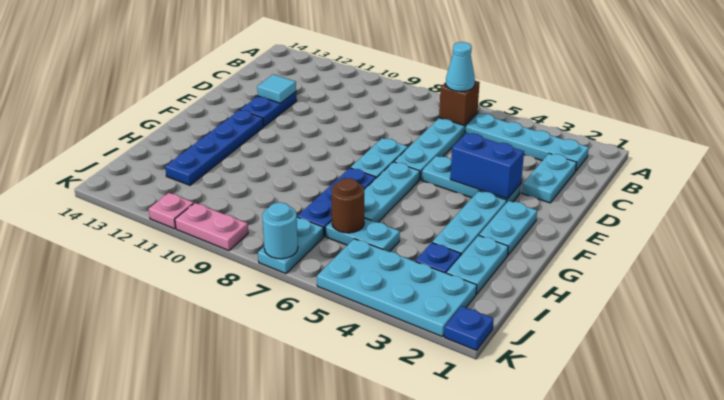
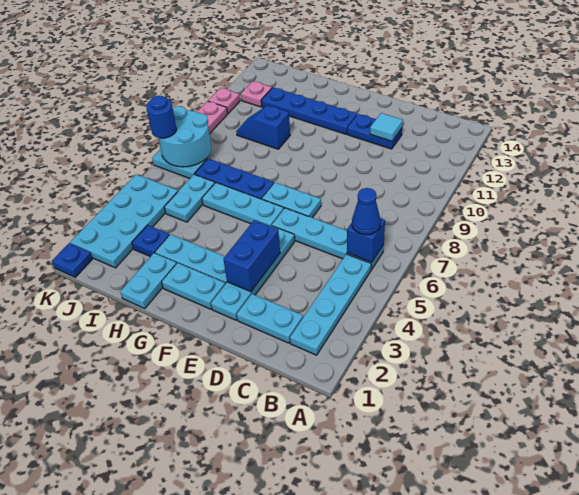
brown brick B6 level 2 -> blue brick B6 level 2
cyan cone B6 level 3 -> blue cone B6 level 3
cyan plate E3:E5 level 1 -> cyan plate E2:E5 level 1
cyan plate H2:I2 level 1 -> cyan plate H1:H2 level 1
none -> blue slope H10:I10 level 1 top H
brown round brick I6 level 2 -> none
none -> pink plate J12 level 1
cyan round brick K7 level 2 -> cyan round brick J7:K8 level 2
none -> blue round brick K7 level 3

